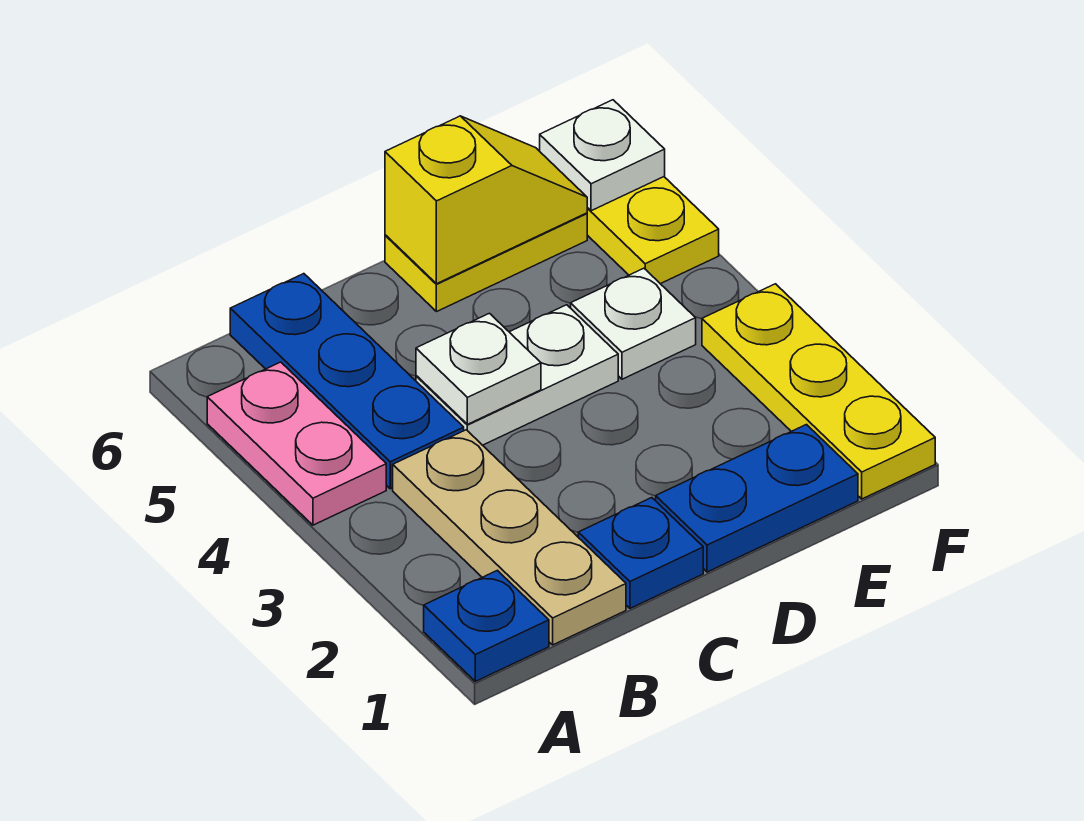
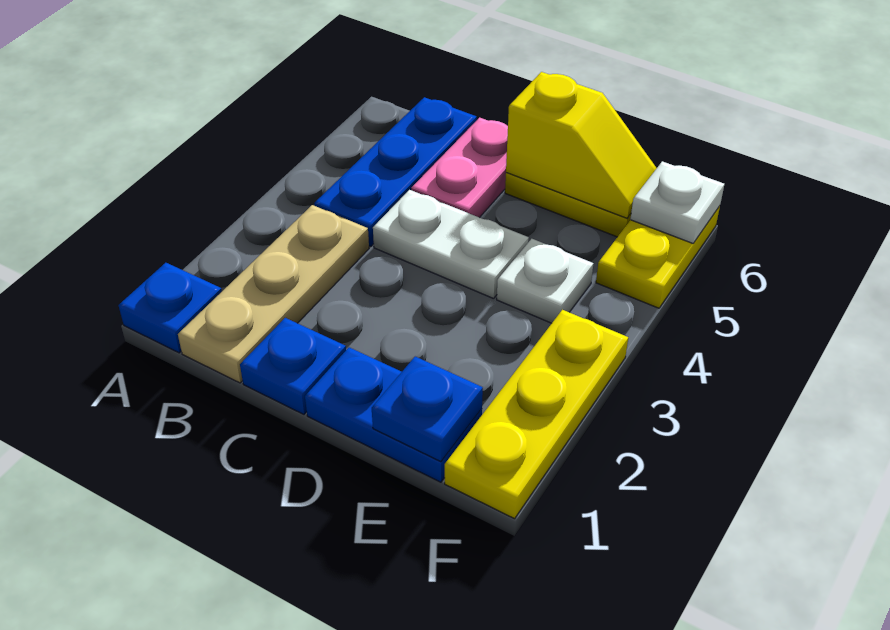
pink plate A4:A5 level 1 -> pink plate C5:C6 level 1
white plate C4 level 2 -> none
none -> blue plate E1 level 2

